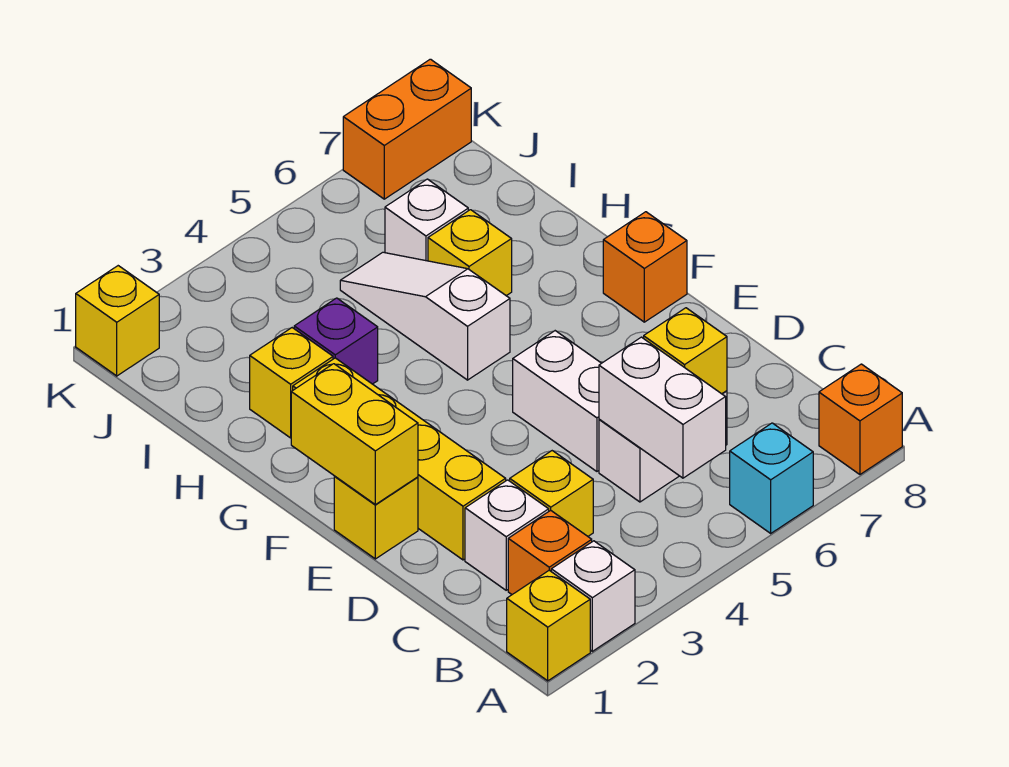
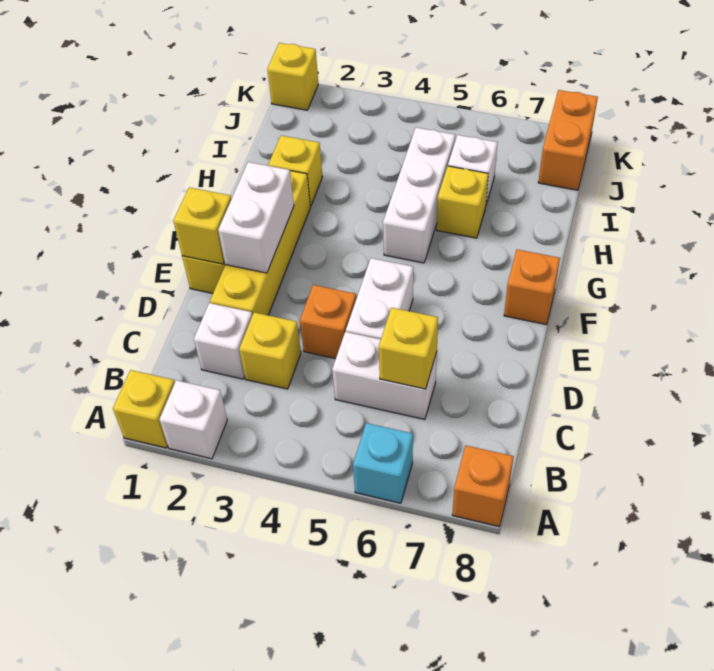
orange brick B2 level 1 -> orange brick D4 level 1
white brick B5:C5 level 2 -> white brick E2:F2 level 2
yellow brick E1:F1 level 2 -> yellow brick E1 level 2
white slope G5:I5 level 1 top G -> white brick G5:I5 level 1
purple brick H3 level 1 -> none
orange brick K7:K8 level 1 -> orange brick J8:K8 level 1

